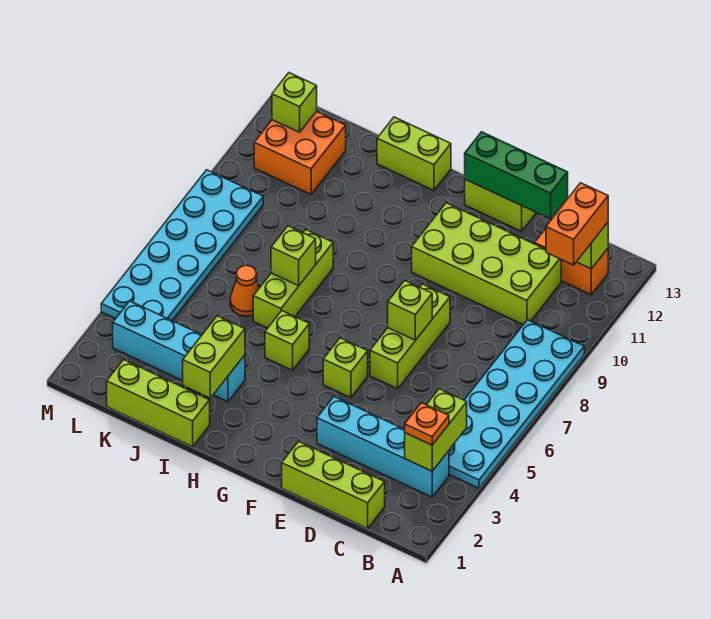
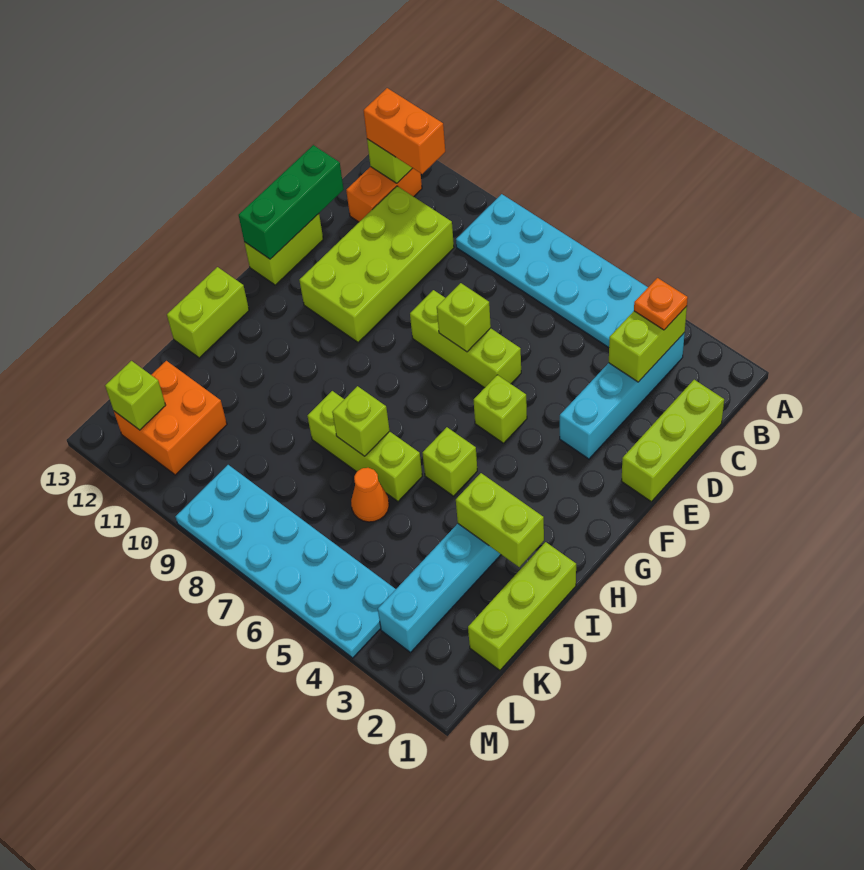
lime brick B3:B4 level 2 -> lime brick B3:C3 level 2

